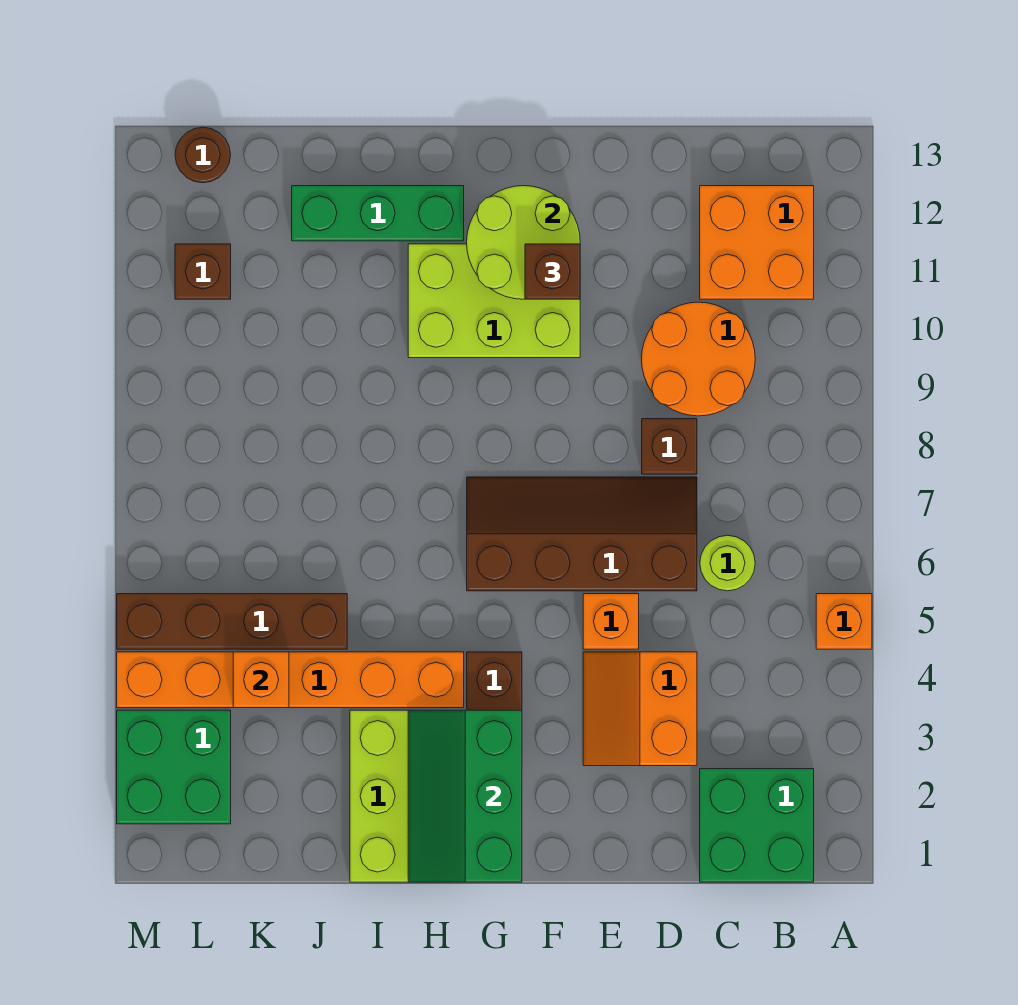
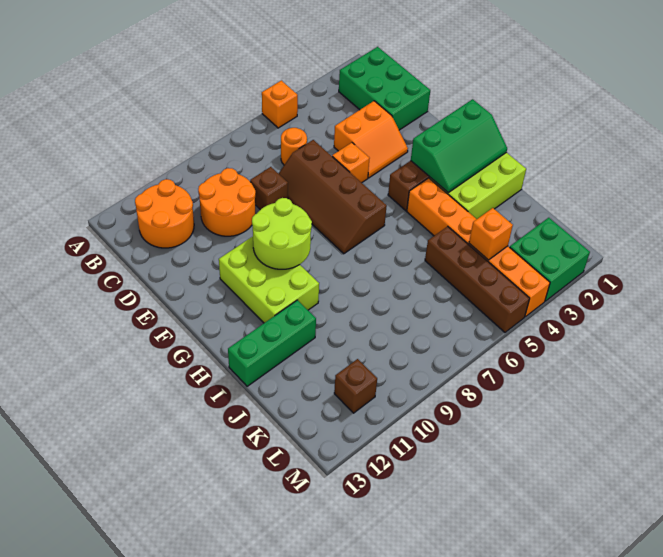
green brick B1:C2 level 1 -> green brick B1:D2 level 1
orange brick B11:C12 level 1 -> orange round brick B11:C12 level 1
lime round brick C6 level 1 -> orange round brick C6 level 1
lime round brick F11:G12 level 2 -> lime round brick F9:G10 level 2
brown brick F11 level 3 -> none
green brick H12:J12 level 1 -> green brick I11:I13 level 1
brown round brick L13 level 1 -> none

